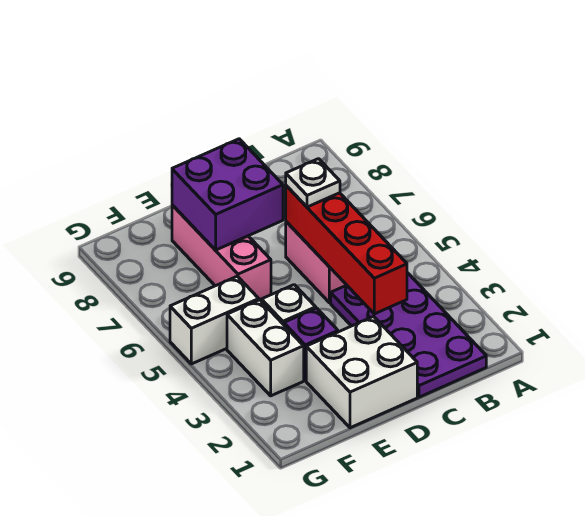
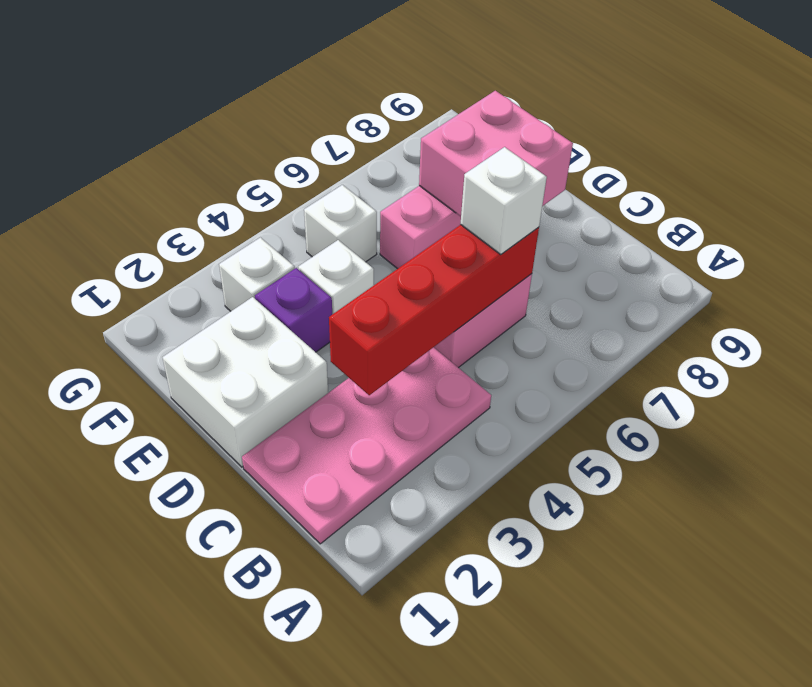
purple plate B1:C4 level 1 -> pink plate B1:C4 level 1
white plate C6 level 3 -> white brick C6 level 3
purple brick D7:E8 level 2 -> pink brick D7:E8 level 2
white brick F3:F4 level 1 -> white brick F3 level 1
white brick F5:G5 level 1 -> white brick F5 level 1

